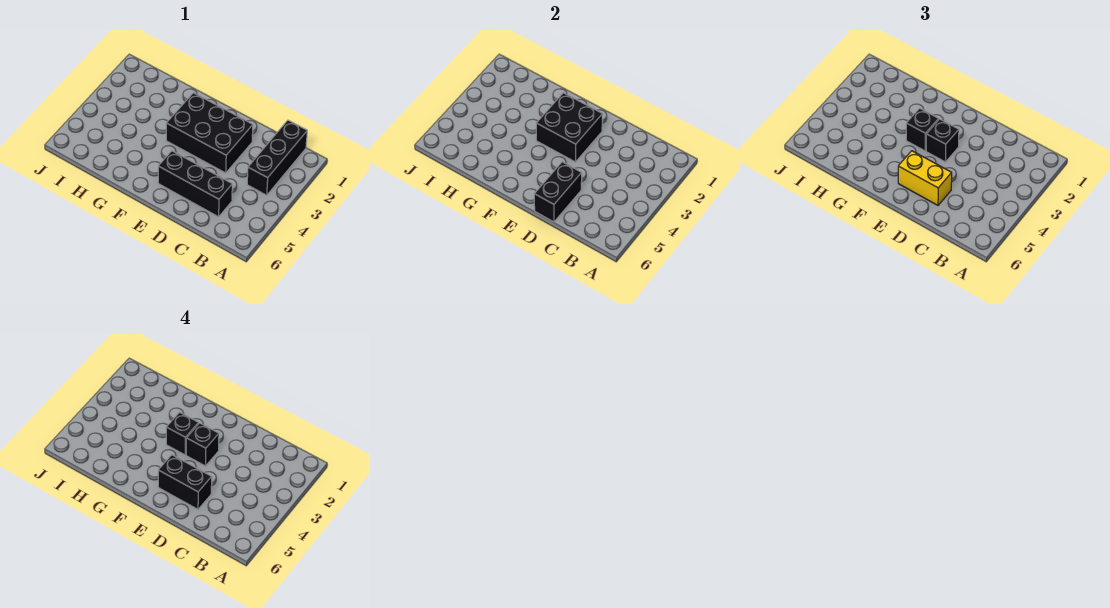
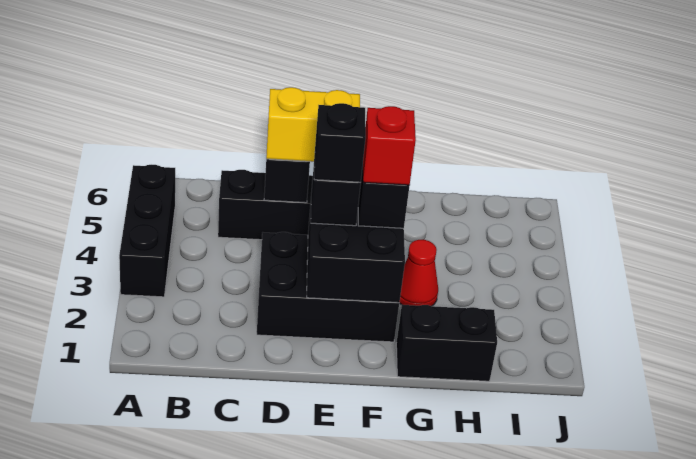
black brick B1:B3 level 1 -> black brick A3:A5 level 1
black brick D5:E5 level 4 -> black brick G1:H1 level 1
black brick F3 level 4 -> red brick F3 level 4
none -> red cone G3 level 1

